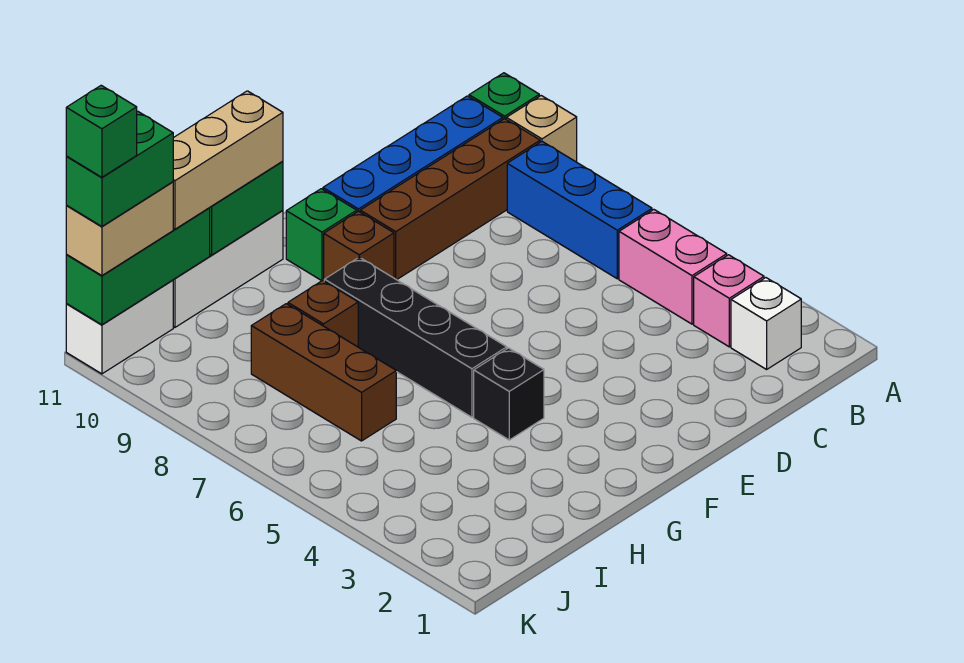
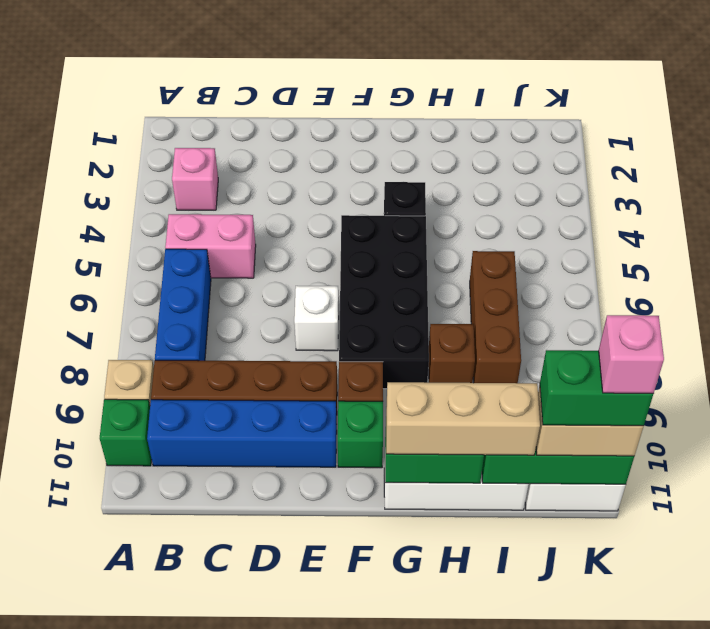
white brick B2 level 1 -> white brick E7 level 1
pink brick B4:B5 level 1 -> pink brick B5:C5 level 1
black brick G5:G8 level 1 -> black brick F5:G8 level 1
green brick K11 level 5 -> pink brick K11 level 5

